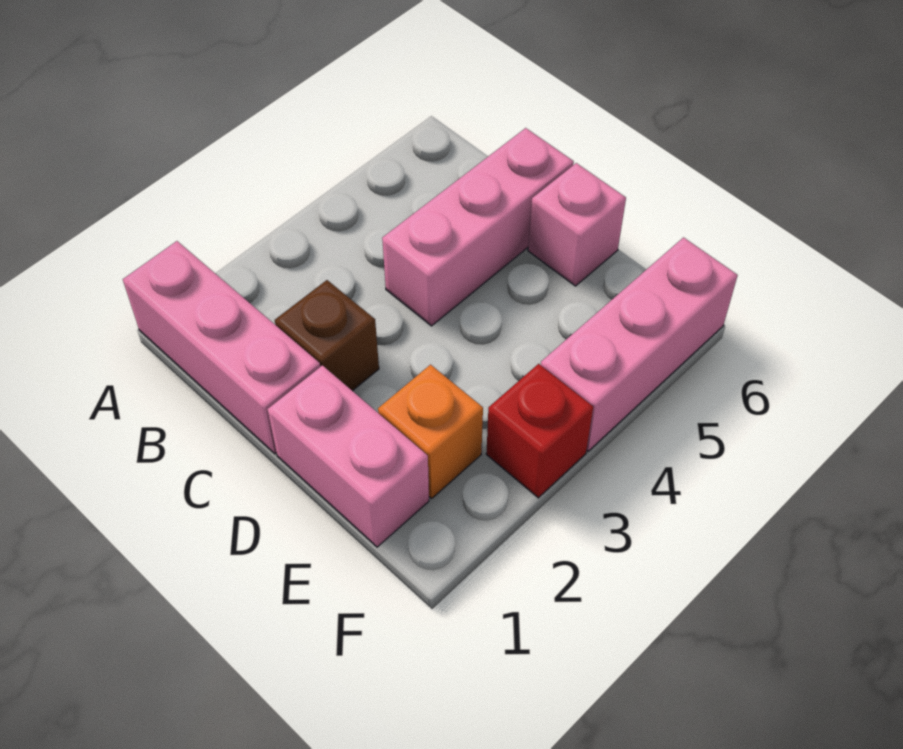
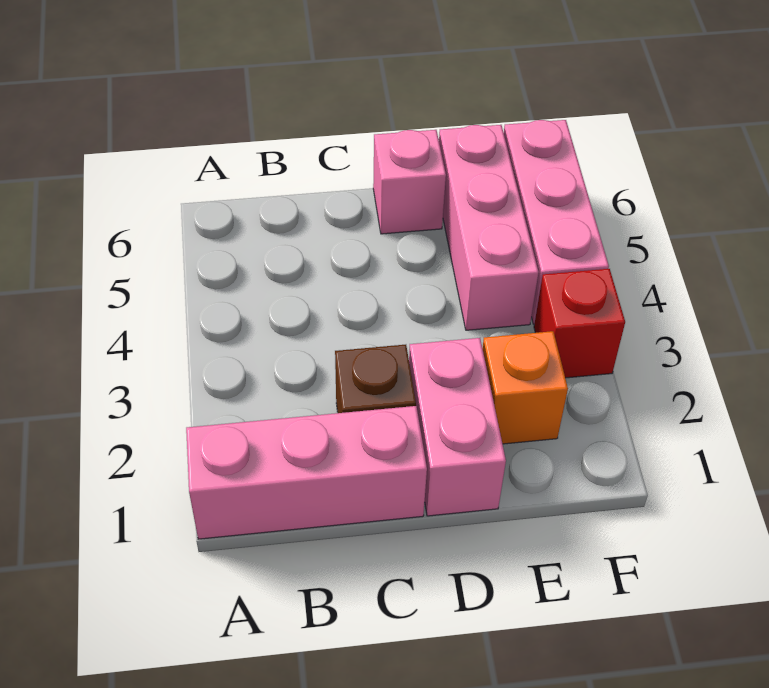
pink brick C4:C6 level 1 -> pink brick E4:E6 level 1
pink brick D1:E1 level 1 -> pink brick D1:D2 level 1

